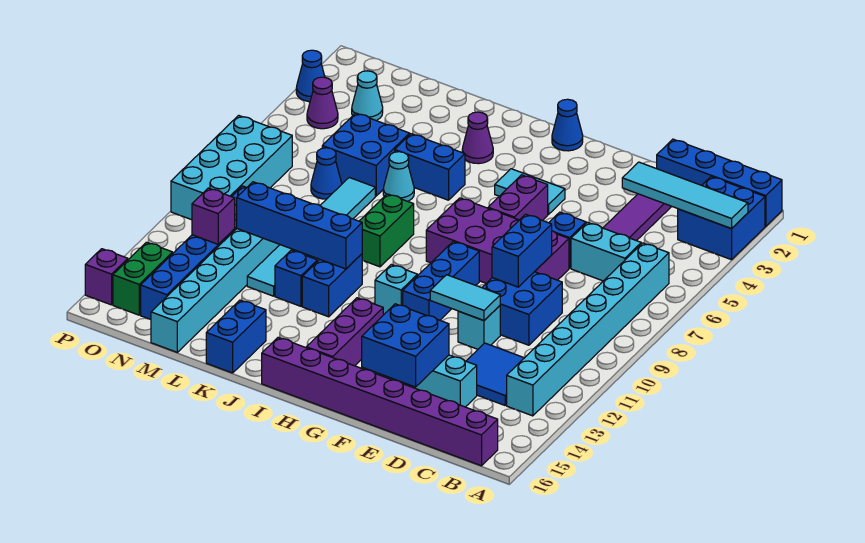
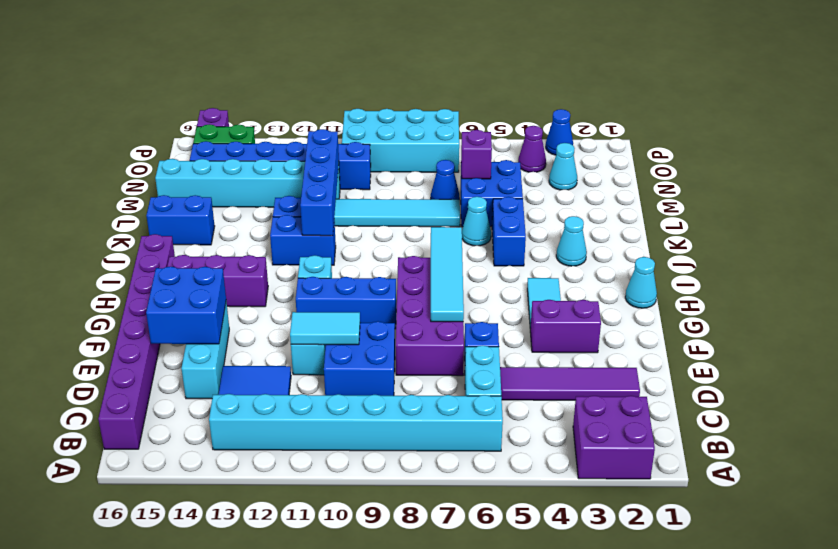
blue brick A1:D1 level 1 -> none
blue brick A2:B3 level 1 -> purple brick A2:B3 level 1
cyan tile A3:D3 level 2 -> cyan tile F7:I7 level 2
blue brick E8:E9 level 2 -> none
cyan tile E11:F11 level 2 -> cyan tile E10:E11 level 2
purple brick G5:G6 level 1 -> purple brick F3:F4 level 1
blue cone H1 level 1 -> cyan cone H1 level 1
purple cone J3 level 1 -> cyan cone J3 level 1
green brick J8:J9 level 1 -> none
purple brick N12 level 2 -> purple brick M6 level 2

